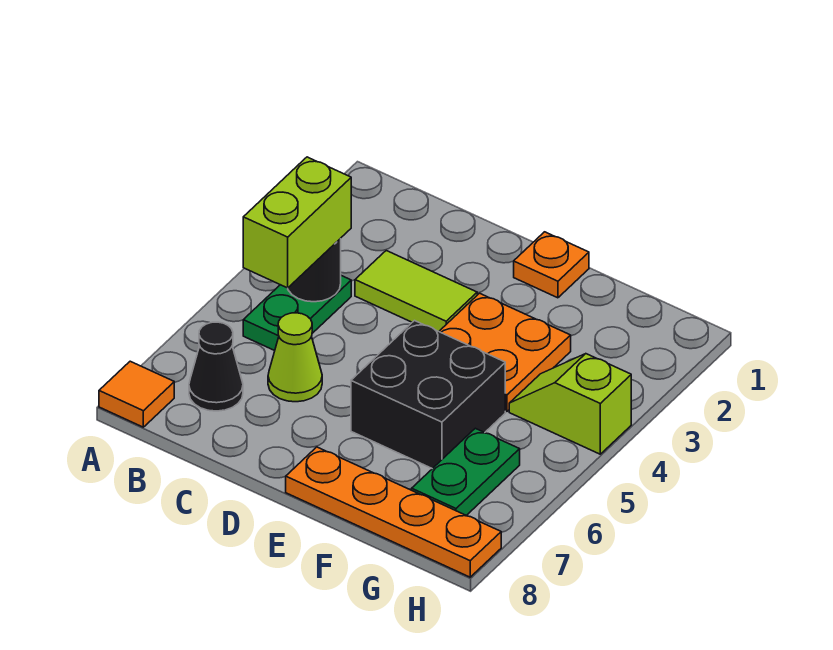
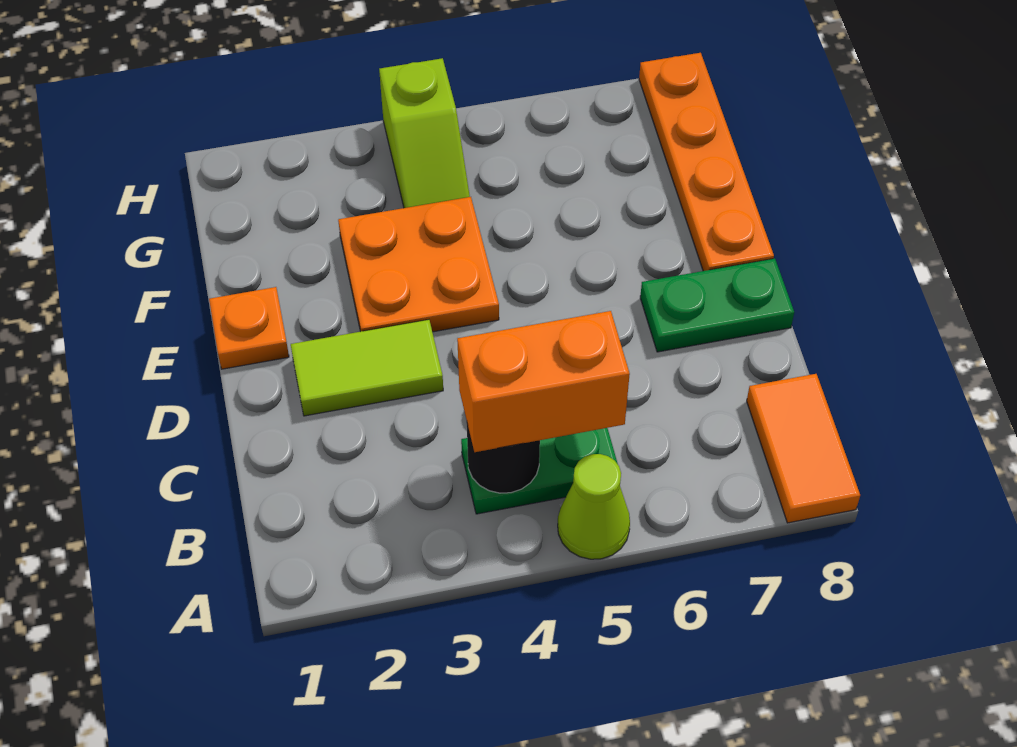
orange tile A8 level 1 -> orange tile A8:B8 level 1
lime brick B4:B5 level 3 -> orange brick B4:B5 level 3
black cone B7 level 1 -> none
lime tile C3:D3 level 1 -> lime tile D2:D3 level 1
lime cone C6 level 1 -> lime cone A5 level 1
black brick E5:F6 level 1 -> none
green plate G6:G7 level 1 -> green plate D7:D8 level 1

